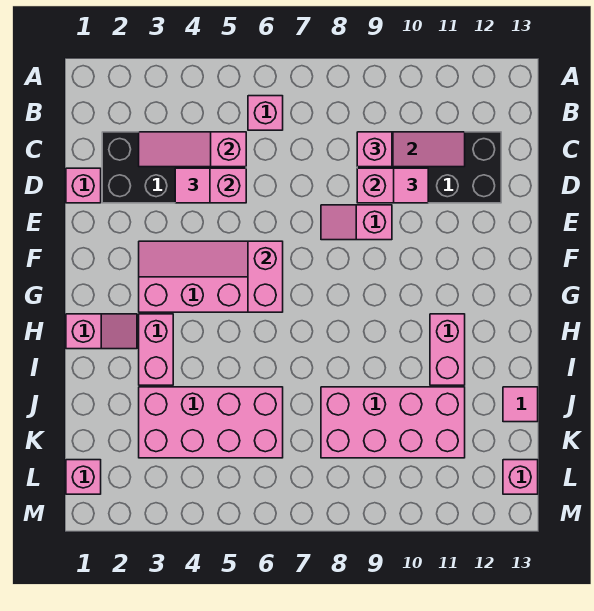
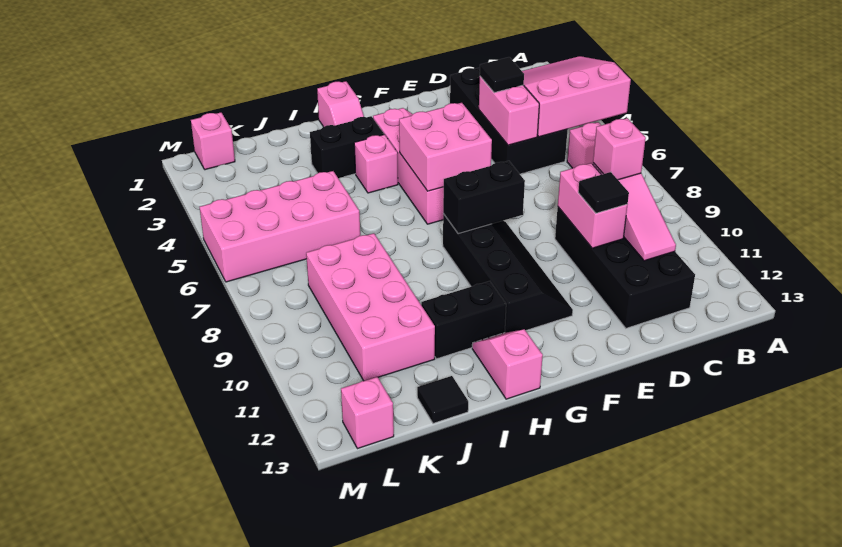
pink slope C3:C5 level 2 top 5 -> pink slope A3:C5 level 2 top 5
pink brick D1 level 1 -> pink brick H4 level 1
pink tile D4 level 3 -> black tile D4 level 3
pink tile D10 level 3 -> black tile D10 level 3
pink slope E8:E9 level 1 top 9 -> pink slope H12:H13 level 1 top 13
pink brick F6:G6 level 2 -> pink brick F5:G6 level 2
none -> black slope F8:G11 level 1 top G
none -> black brick F8:G8 level 2
pink brick H3:I3 level 1 -> black brick H3:I3 level 1
pink brick H11:I11 level 1 -> black brick H11:I11 level 1
pink brick J3:K6 level 1 -> pink brick J5:M6 level 1
pink tile J13 level 1 -> black tile J13 level 1

